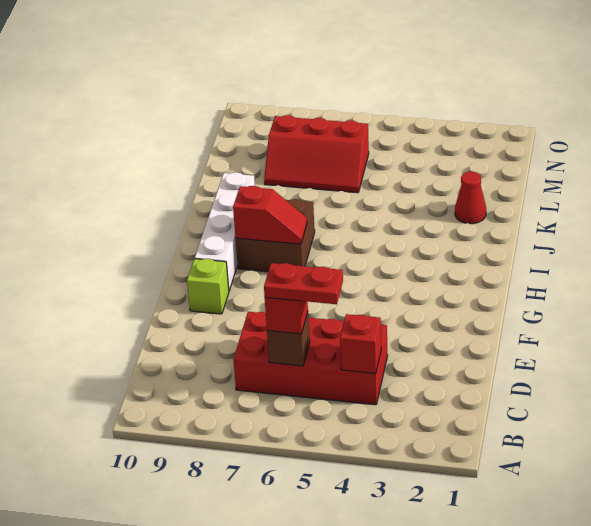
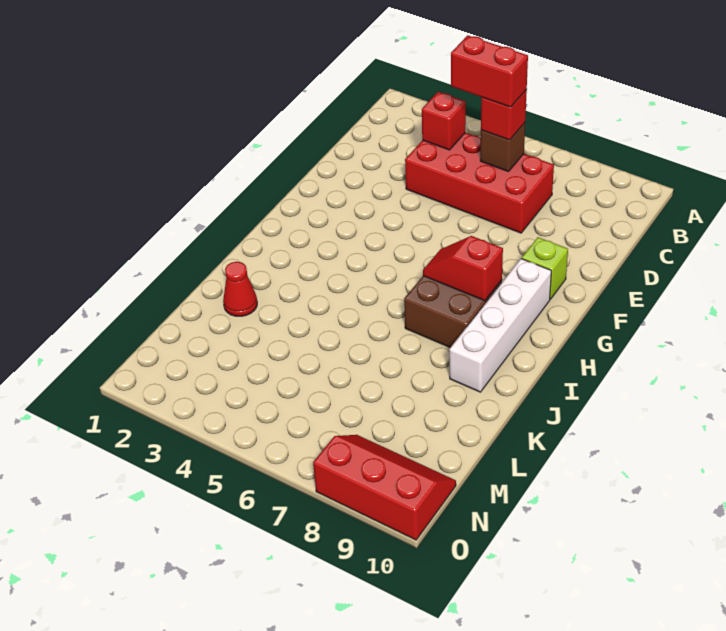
red plate C5:C6 level 4 -> red brick C5:C6 level 4
red slope L6:M8 level 1 top M -> red slope N8:O10 level 1 top O

